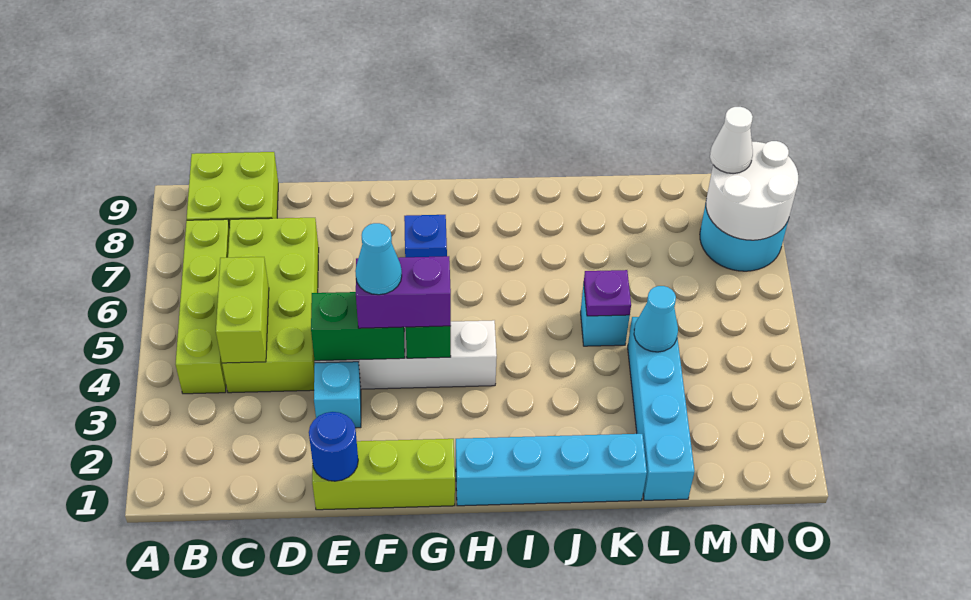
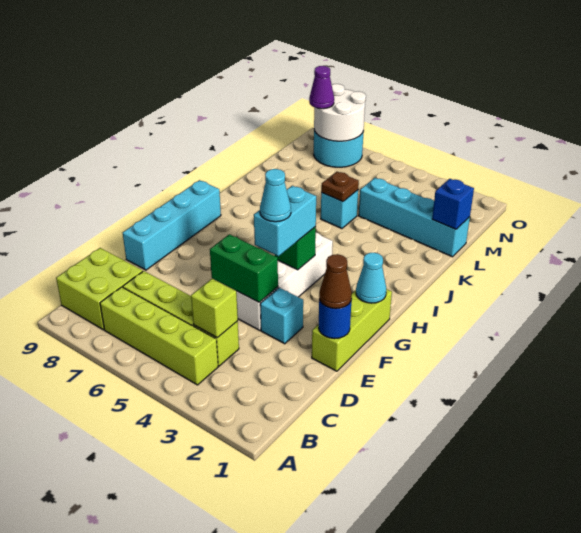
lime brick C4:D7 level 1 -> lime brick C4:C7 level 1
lime brick C4:C5 level 2 -> lime brick C4 level 2
none -> brown cone E1 level 3
green brick E4:F4 level 2 -> green brick E4:E5 level 2
purple brick F4:G4 level 3 -> cyan brick F4:G4 level 3
blue brick G7 level 1 -> blue brick L1 level 2
cyan brick H1:K1 level 1 -> cyan brick E9:H9 level 1
purple plate K5 level 2 -> brown plate K5 level 2
cyan cone L4 level 2 -> cyan cone G1 level 2
white cone N8 level 3 -> purple cone N8 level 3

